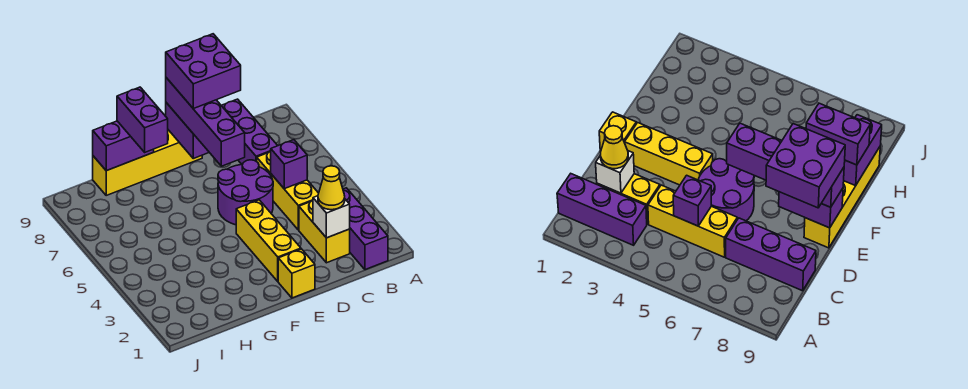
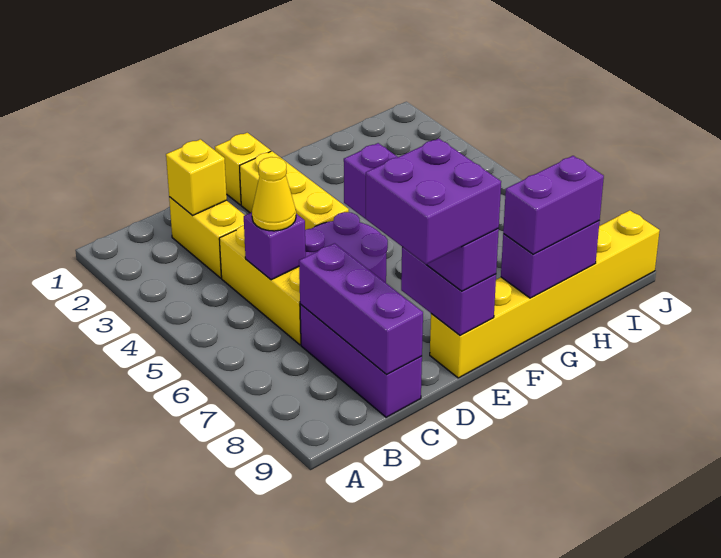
purple brick B1:B3 level 1 -> purple brick C7:C9 level 2
white brick C2 level 2 -> yellow brick C2 level 2
yellow cone C2 level 3 -> yellow cone C5 level 3
yellow brick E9:H9 level 1 -> yellow brick E9:J9 level 1
purple brick G8:G9 level 3 -> purple brick G9:H9 level 3

